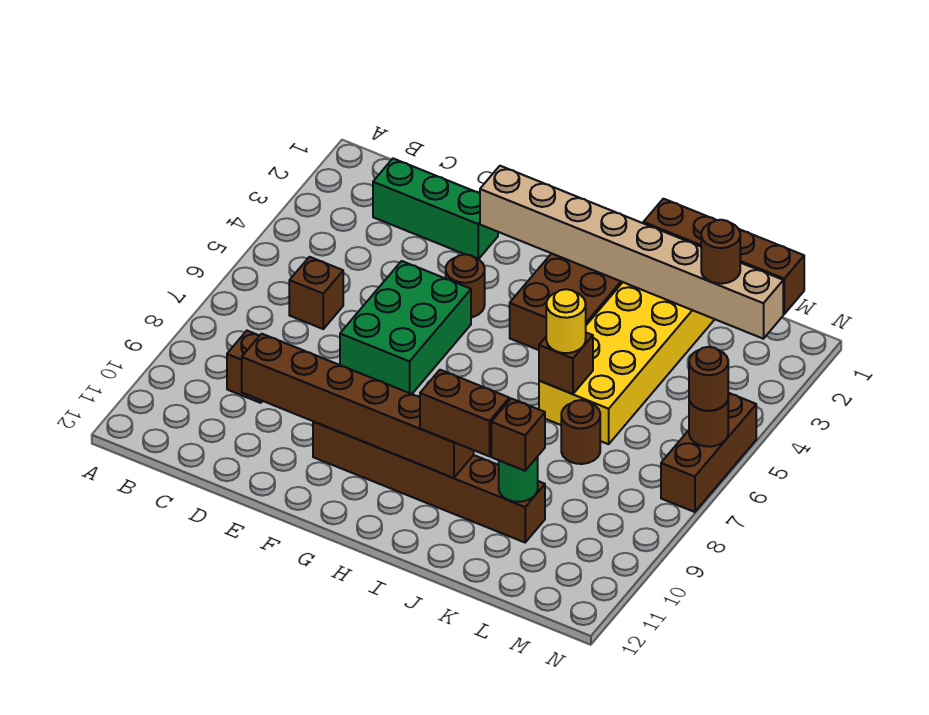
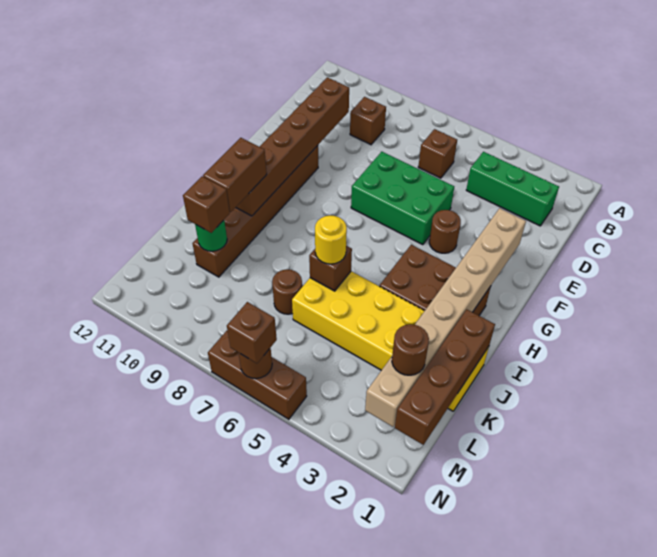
green brick C2:E2 level 1 -> green brick C2:C4 level 1
brown round brick N6 level 3 -> brown brick N6 level 3

